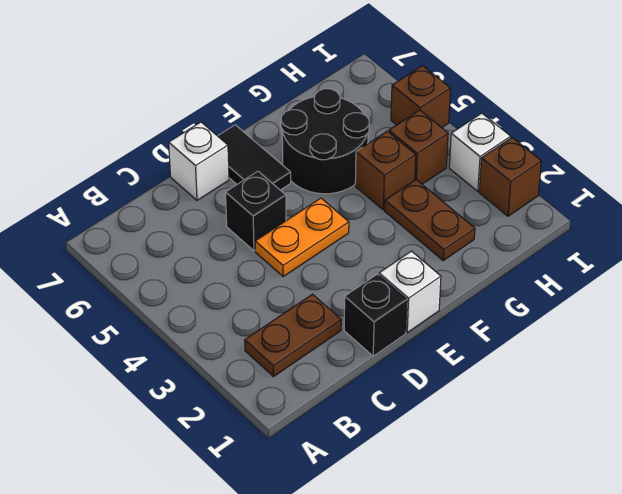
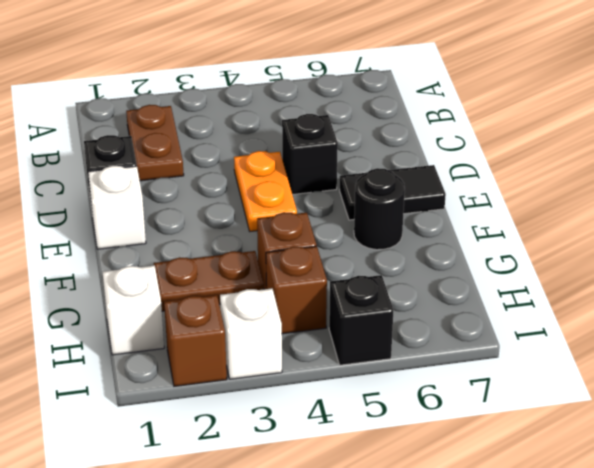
white brick D7 level 1 -> white brick H1 level 1
black round brick F5:G6 level 1 -> black round brick F6 level 1
brown brick I5 level 1 -> black brick I5 level 1

